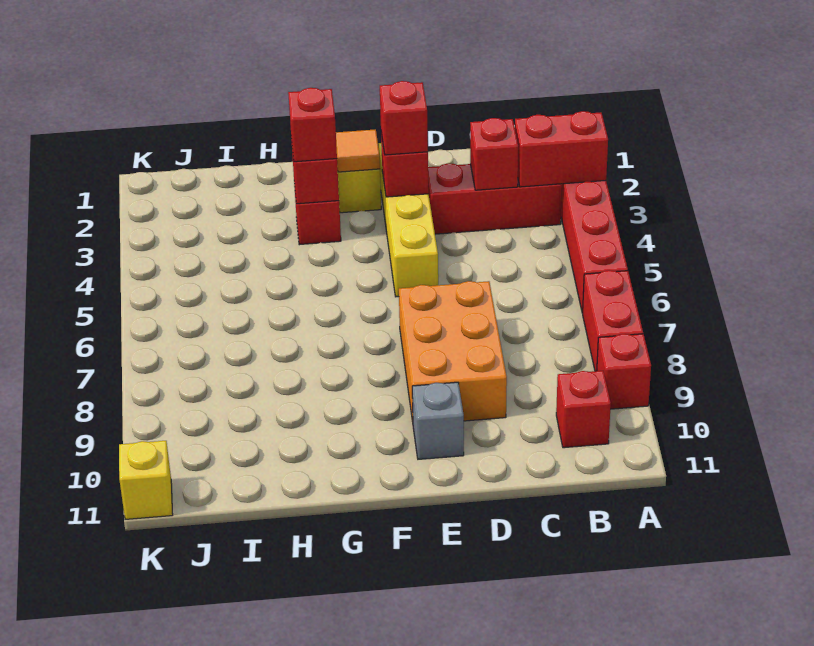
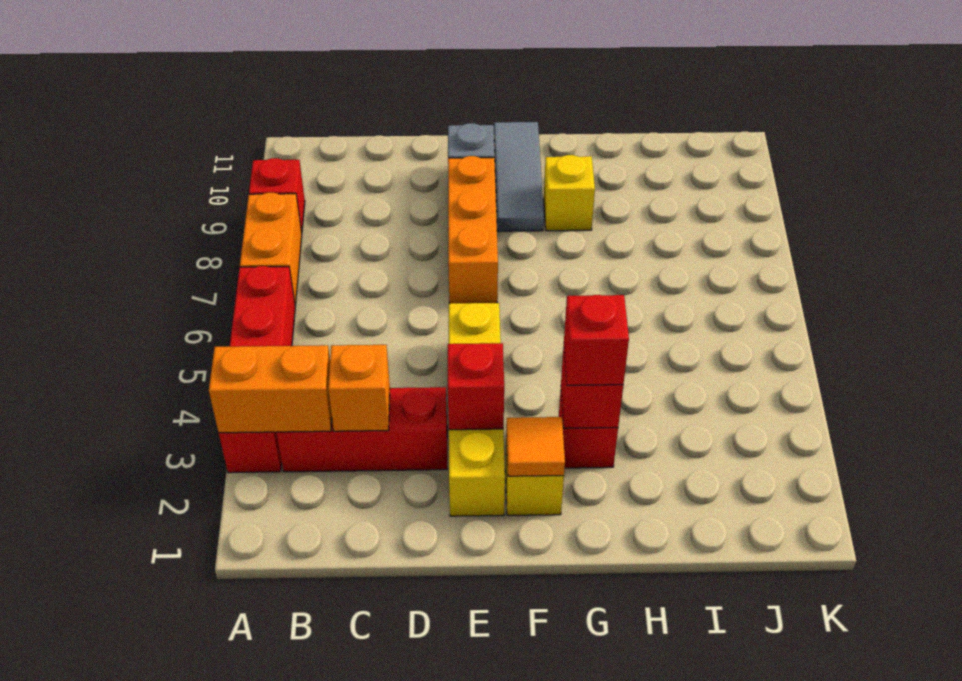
red brick A3:B3 level 2 -> orange brick A3:B3 level 2
red brick A7:A8 level 1 -> orange brick A7:A8 level 1
red brick B10 level 1 -> none
red brick C3 level 2 -> orange brick C3 level 2
orange brick D7:E9 level 1 -> orange brick E7:E9 level 1
red brick E3 level 3 -> none
none -> grey tile F9:F11 level 1
yellow brick K11 level 1 -> yellow brick G9 level 1

